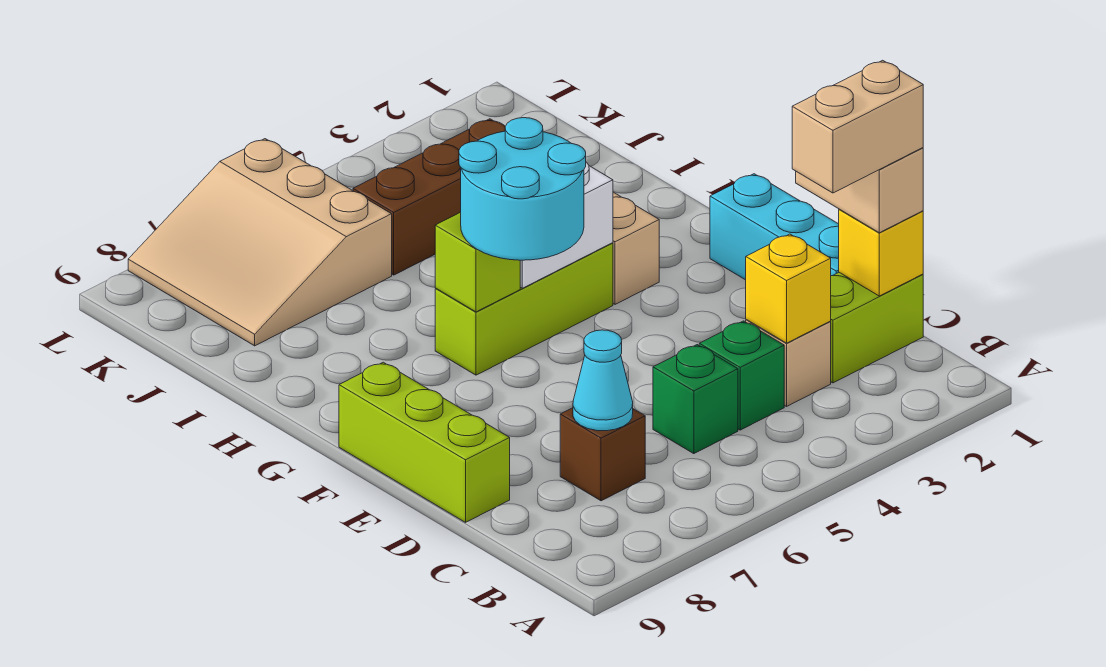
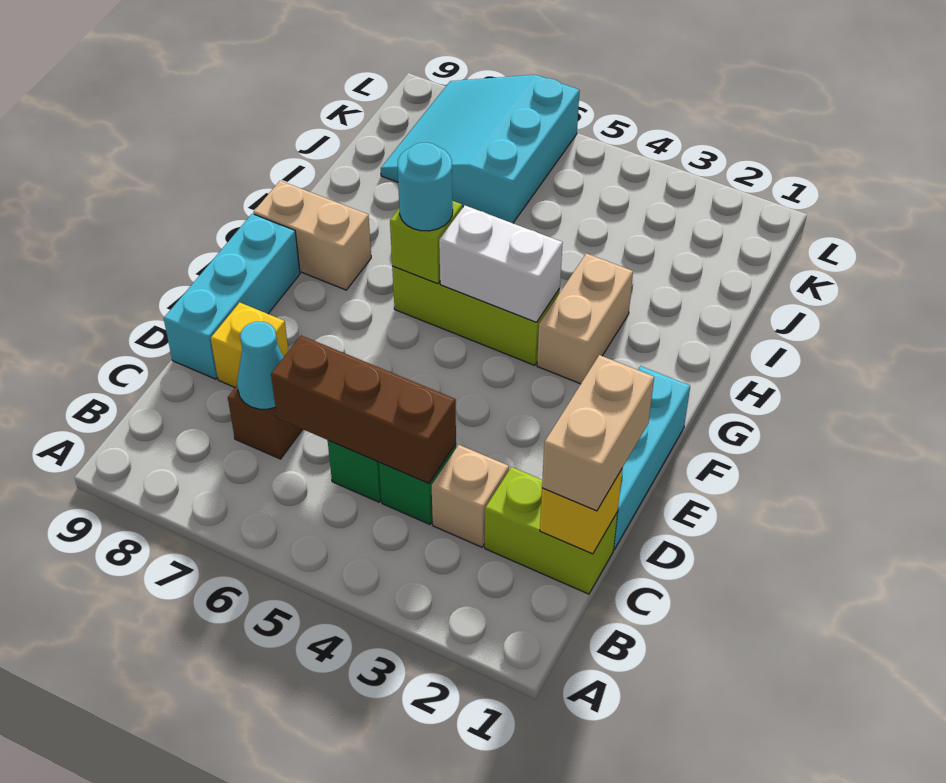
tan brick C1:C2 level 4 -> tan brick G8:G9 level 1
yellow brick C3 level 2 -> yellow brick D8 level 1
lime brick D9:F9 level 1 -> cyan brick D9:F9 level 1
cyan round brick F5:G6 level 3 -> cyan round brick G6 level 3
brown brick J3:J5 level 1 -> brown brick C4:C6 level 2
tan slope J6:L8 level 1 top 6 -> cyan slope J6:L8 level 1 top 6

